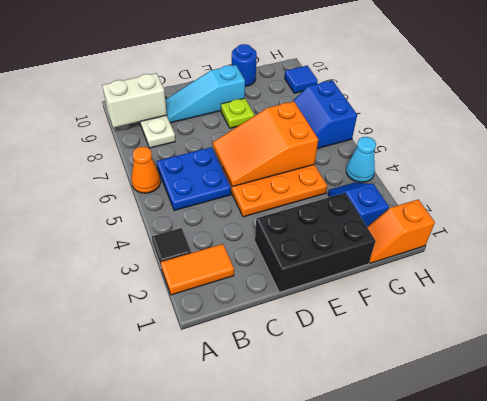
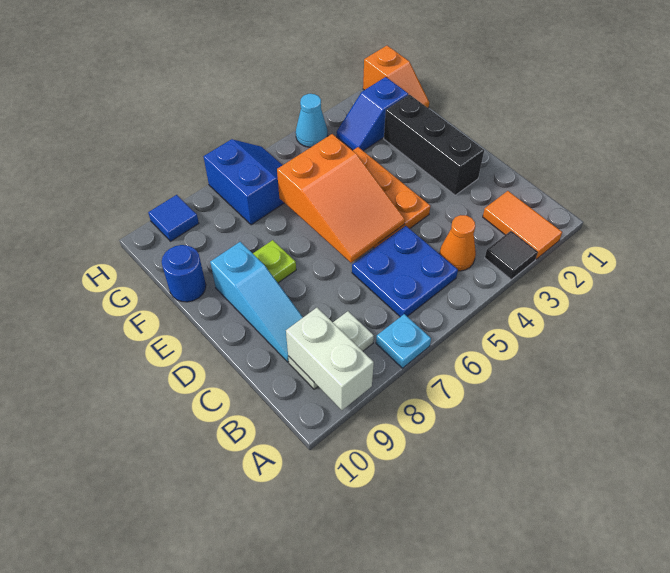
orange cone A6 level 1 -> orange cone B4 level 1
none -> cyan plate A7 level 1
black brick D1:F2 level 1 -> black brick D2:F2 level 1
blue slope G6:H7 level 1 top H -> blue slope G6:H7 level 1 top 7

